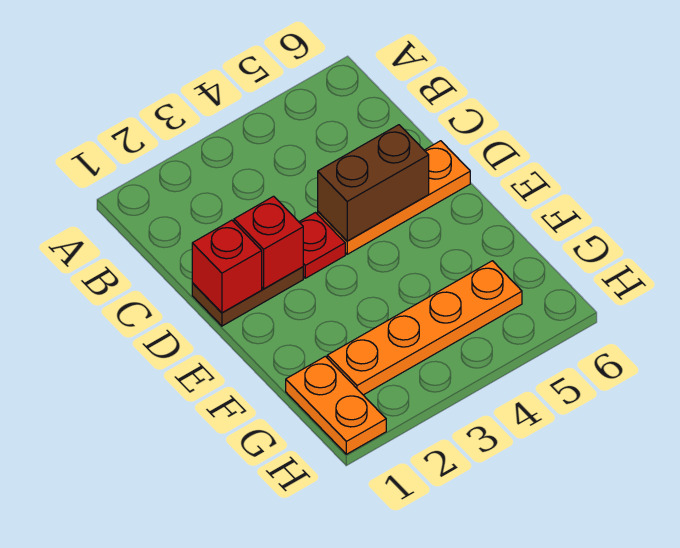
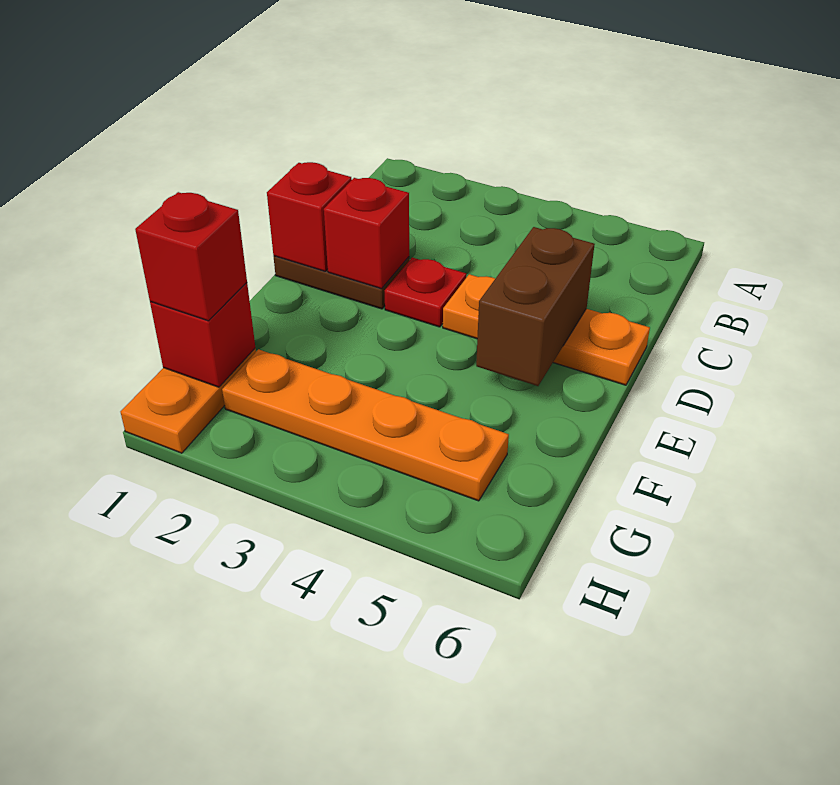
brown brick D4:D5 level 2 -> brown brick D5:E5 level 2
none -> red brick G1 level 2
none -> red brick G1 level 3

